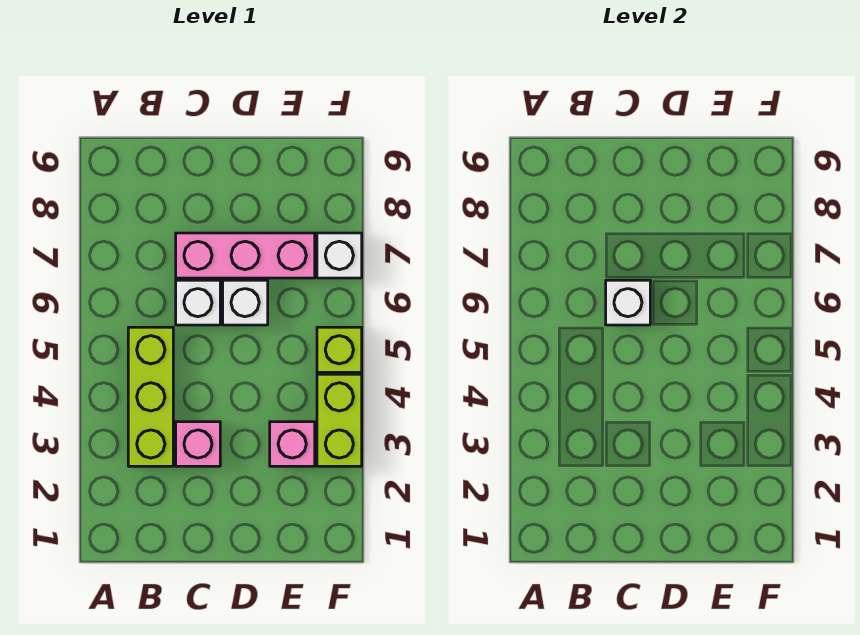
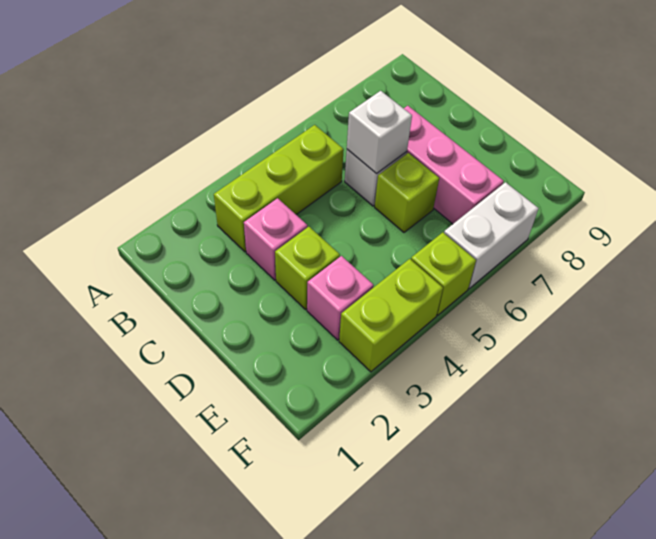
none -> lime brick D3 level 1
white brick D6 level 1 -> lime brick D6 level 1
white brick F7 level 1 -> white brick F6:F7 level 1

